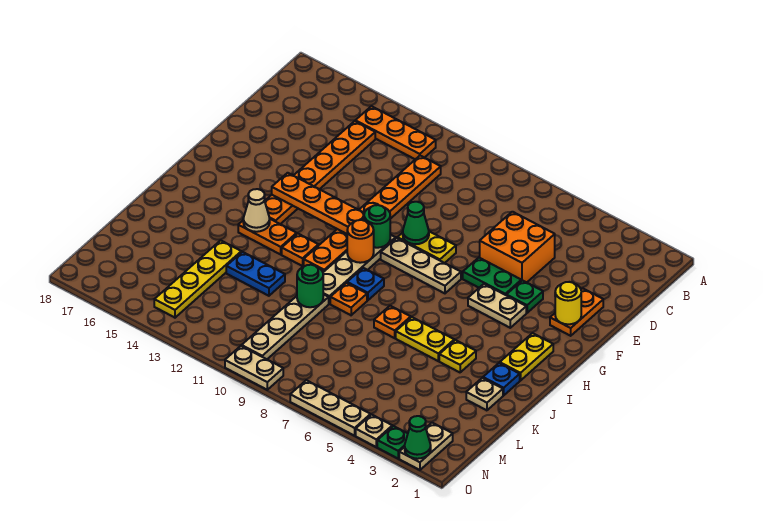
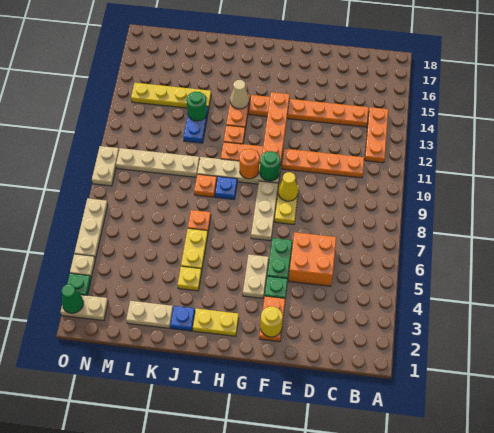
orange plate E2:F2 level 1 -> orange plate F2:F3 level 1
green cone F9 level 2 -> yellow cone F9 level 2
tan plate K2 level 1 -> tan plate K2:L2 level 1
green round brick K10 level 2 -> green round brick K13 level 2

